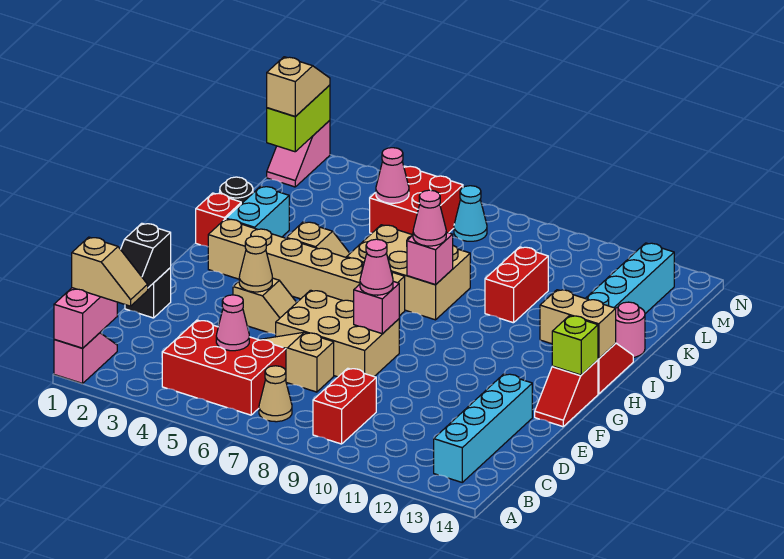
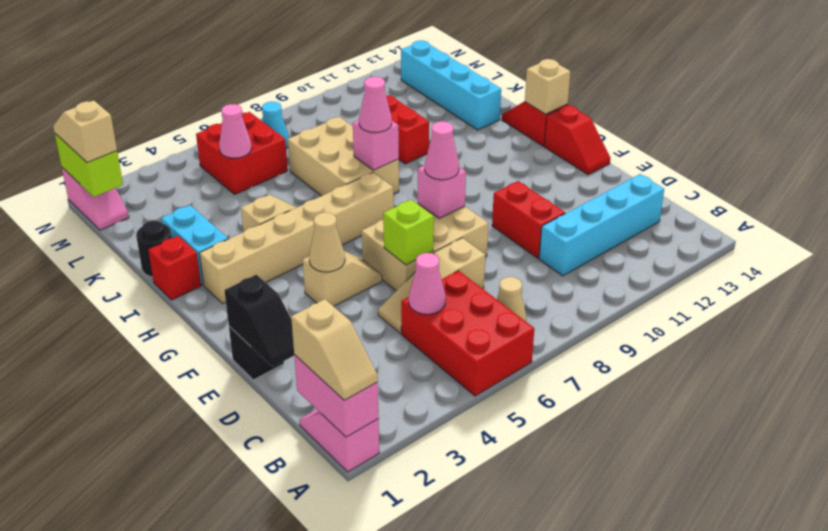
tan slope B1:B2 level 3 top 1 -> tan slope A1:B1 level 3 top B
red brick B4:C6 level 1 -> red brick A5:C6 level 1
red brick B9:C9 level 1 -> red brick D10:E10 level 1
cyan brick B13:E13 level 1 -> cyan brick C10:C13 level 1
lime brick G14 level 2 -> lime brick E6 level 2
tan brick H13:H14 level 2 -> tan brick H14 level 2
tan brick I6:J8 level 1 -> tan brick I7:K8 level 1
pink round brick J14 level 1 -> none

